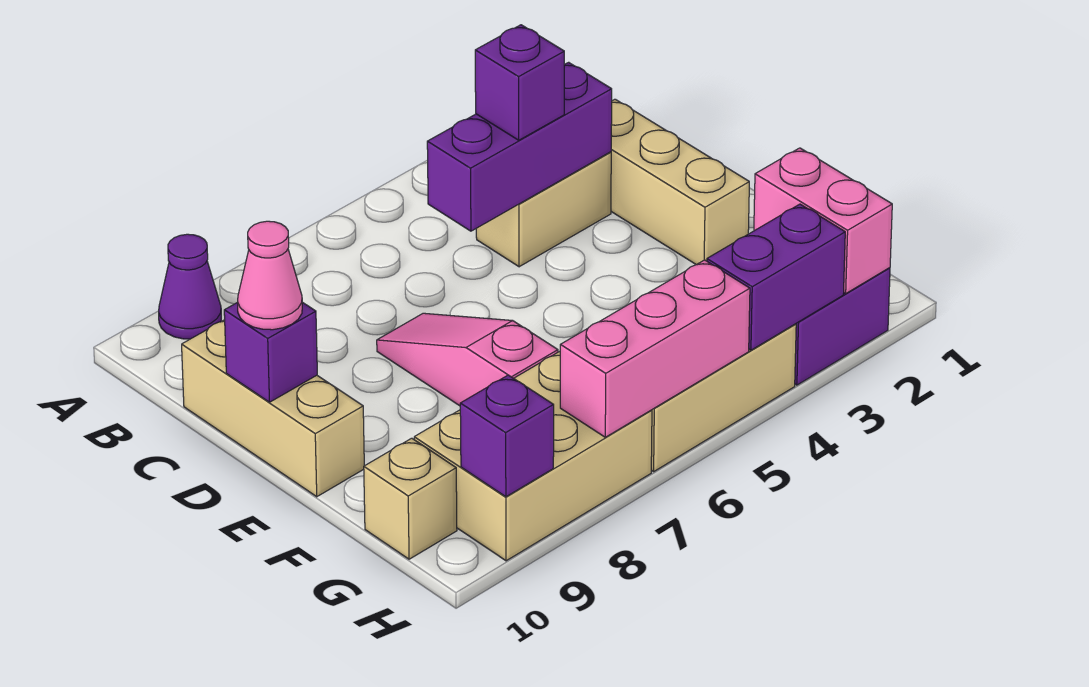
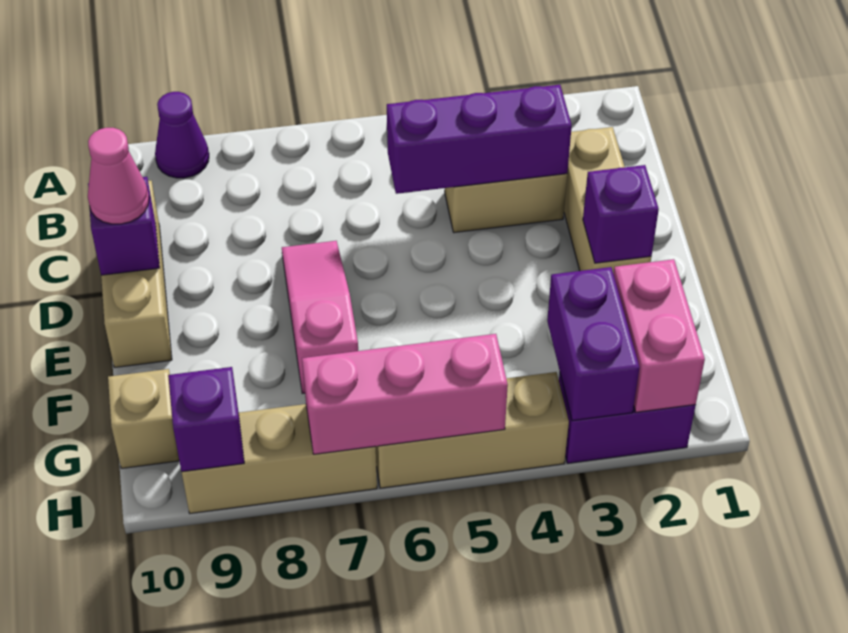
purple brick C4 level 3 -> purple brick E2 level 2
tan brick G7:H9 level 1 -> tan brick H7:H9 level 1
purple brick H3:H4 level 2 -> purple brick G3:H3 level 2

